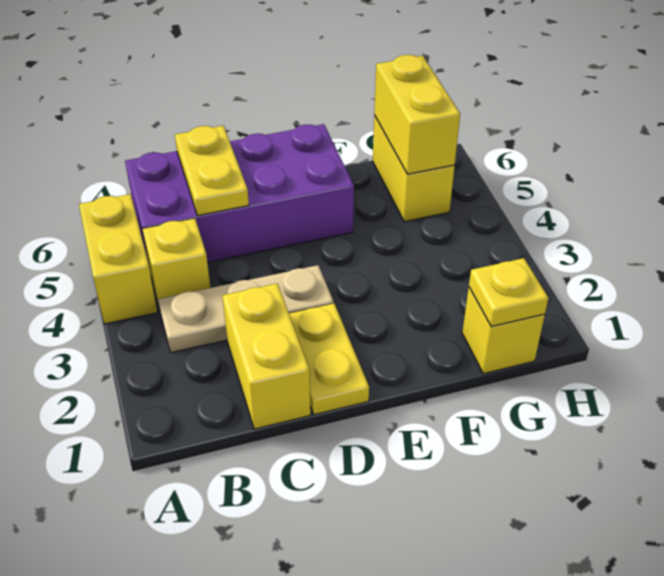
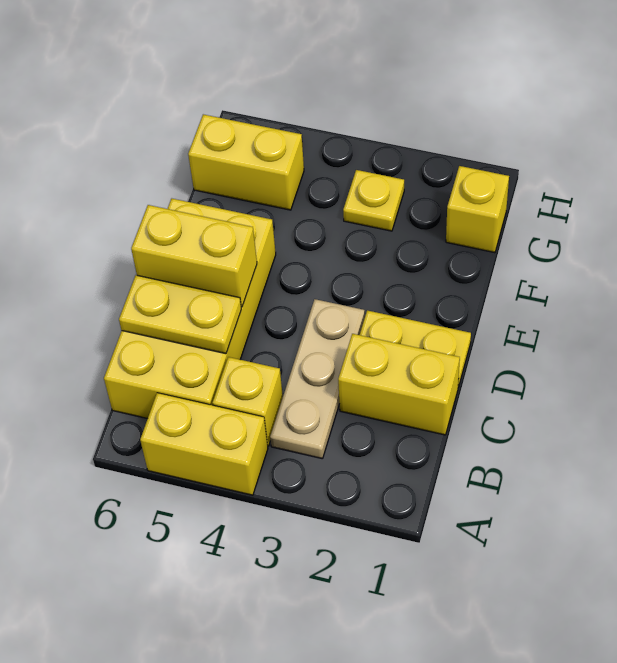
purple brick B5:E6 level 1 -> yellow brick B5:E6 level 1
yellow plate G1 level 2 -> yellow plate G3 level 1
yellow brick G5:G6 level 2 -> yellow brick D5:D6 level 2

